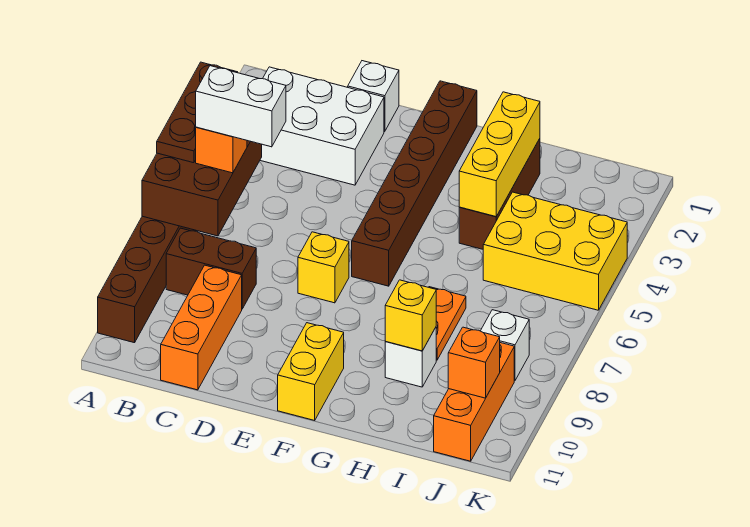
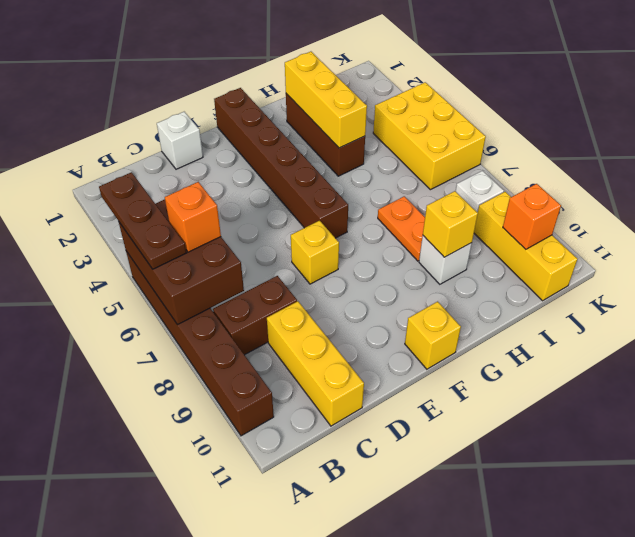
white brick B2:D3 level 1 -> none
white brick B6:C6 level 4 -> none
orange brick C9:C11 level 1 -> yellow brick C9:C11 level 1
yellow brick F10:F11 level 1 -> yellow brick F11 level 1
yellow brick I4:K5 level 1 -> yellow brick J4:K6 level 1
orange brick J9:J11 level 1 -> yellow brick J9:J11 level 1

